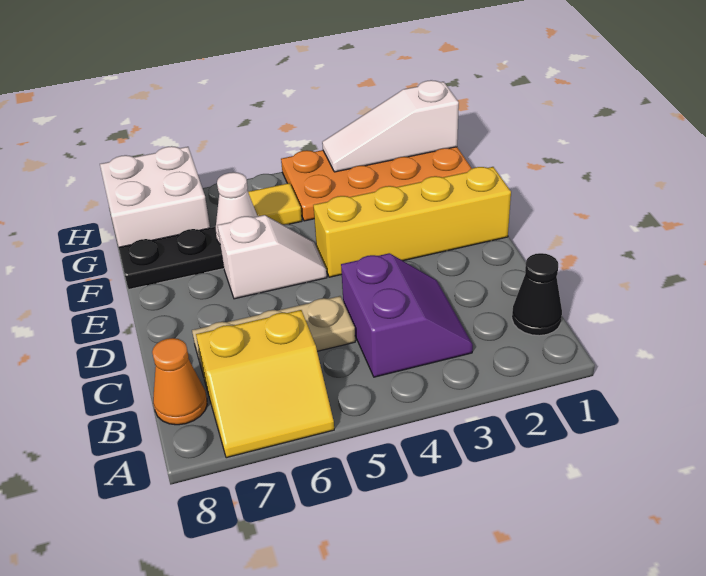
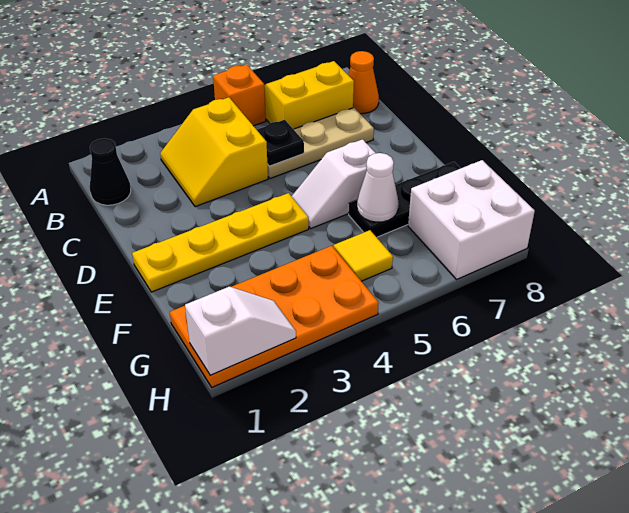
none -> orange brick A5 level 1
purple slope B3:C4 level 1 top 4 -> yellow slope B3:C4 level 1 top 4
none -> black plate C5 level 2
yellow brick E1:E4 level 1 -> yellow plate E1:E4 level 1
white slope H1:H3 level 2 top 1 -> white slope H1:H2 level 2 top 1

